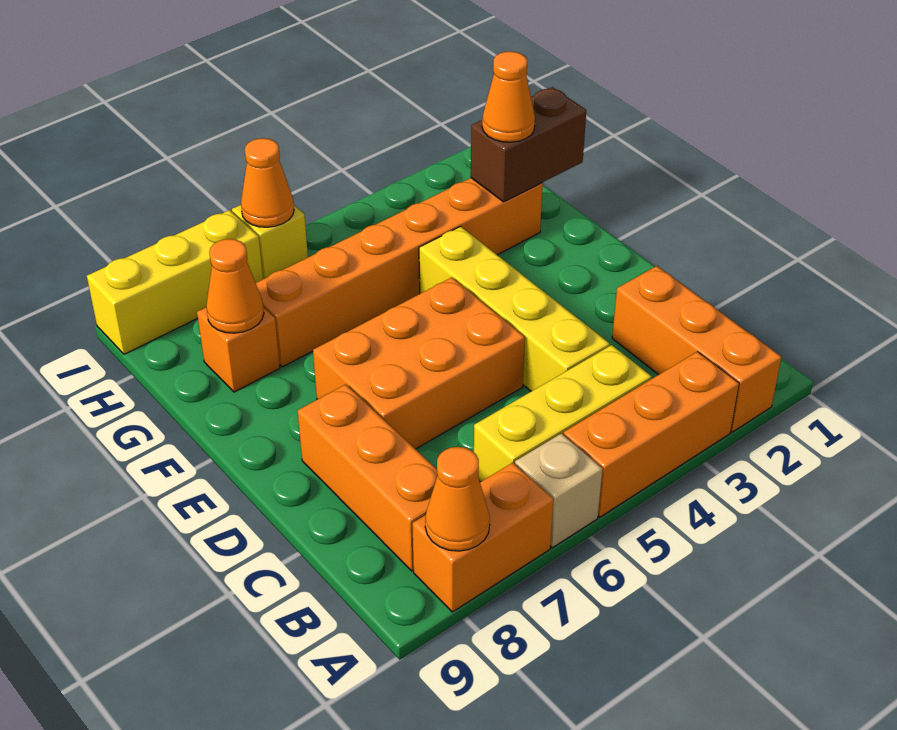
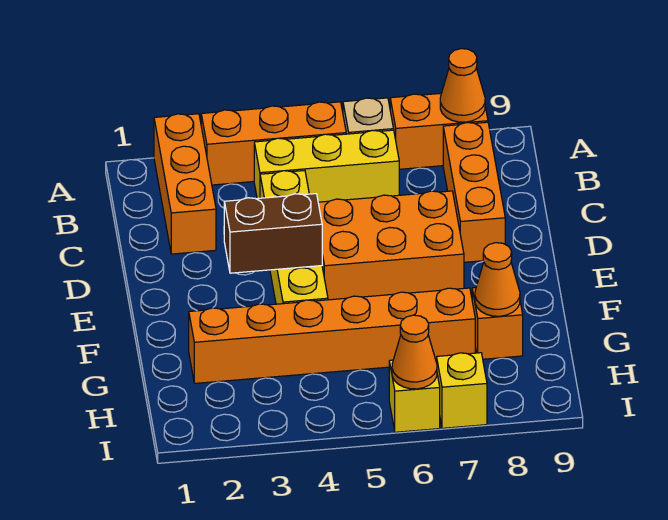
brown brick G1:G2 level 2 -> brown brick E3:E4 level 2
orange cone G2 level 3 -> none
yellow brick I7:I9 level 1 -> yellow brick I7 level 1

